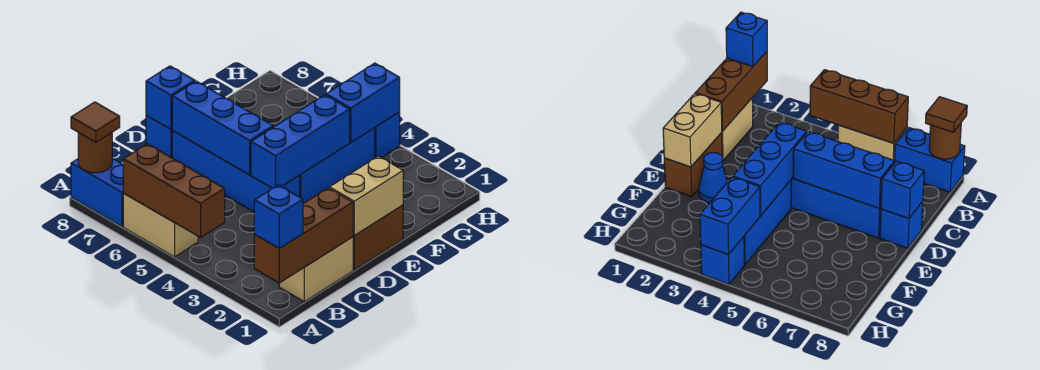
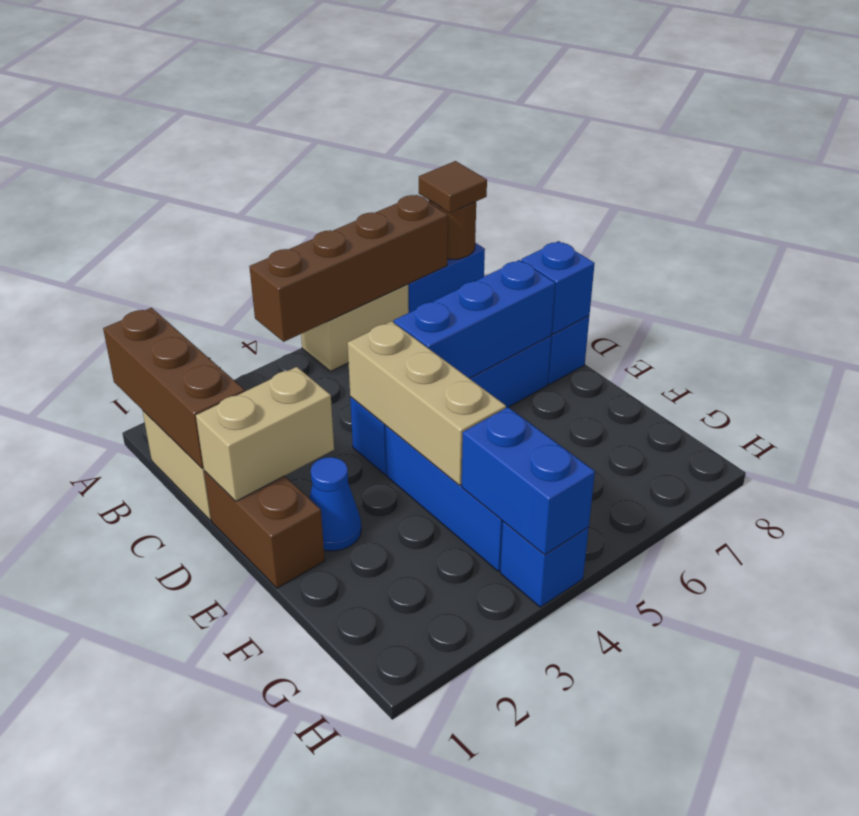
blue brick A1 level 3 -> none
brown brick A4:A6 level 2 -> brown brick A4:A7 level 2
tan brick D1:E1 level 2 -> tan brick D1:D2 level 2
blue brick D4:F4 level 2 -> tan brick D4:F4 level 2

